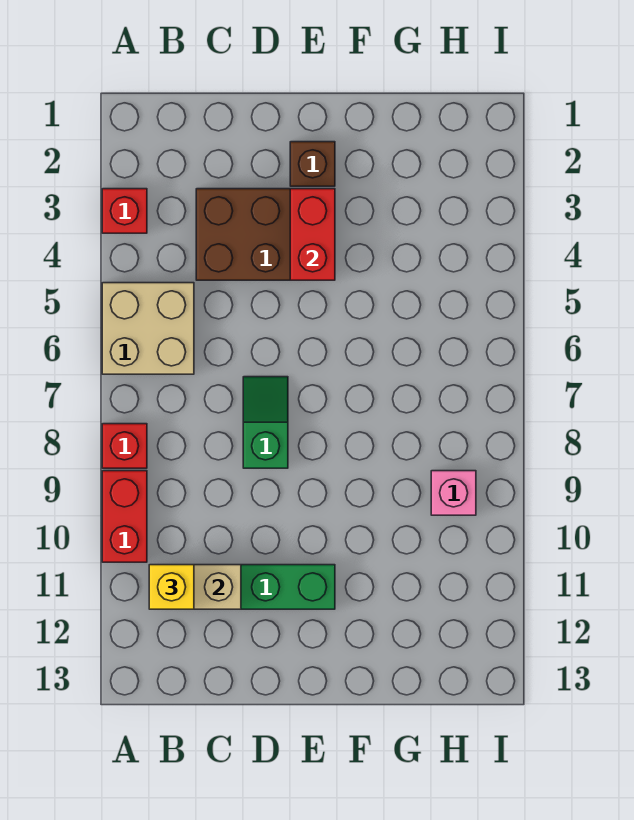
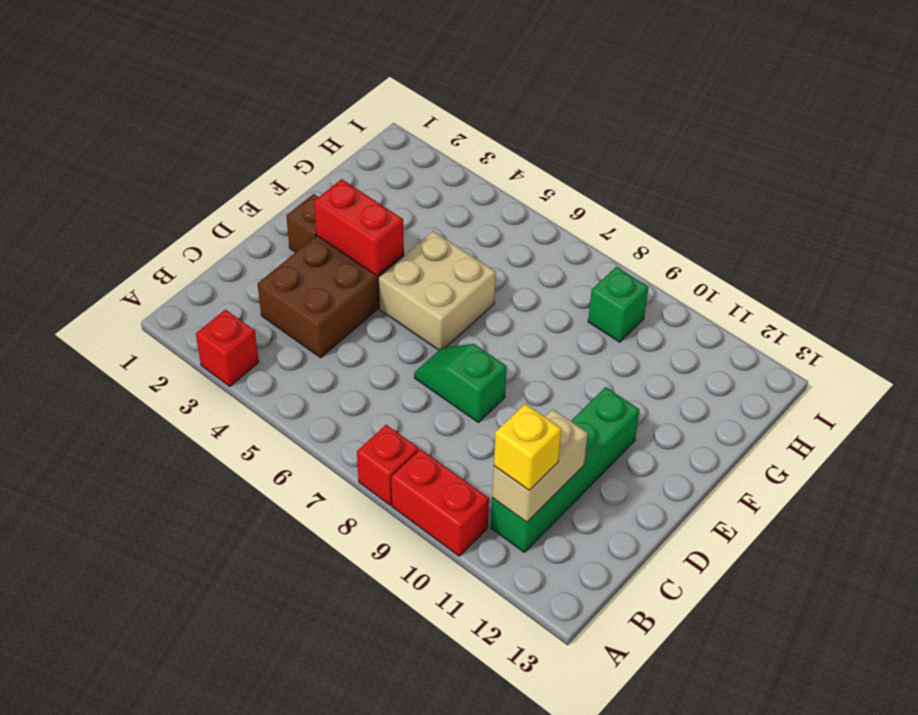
tan brick A5:B6 level 1 -> tan brick E5:F6 level 1
pink brick H9 level 1 -> green brick H9 level 1

